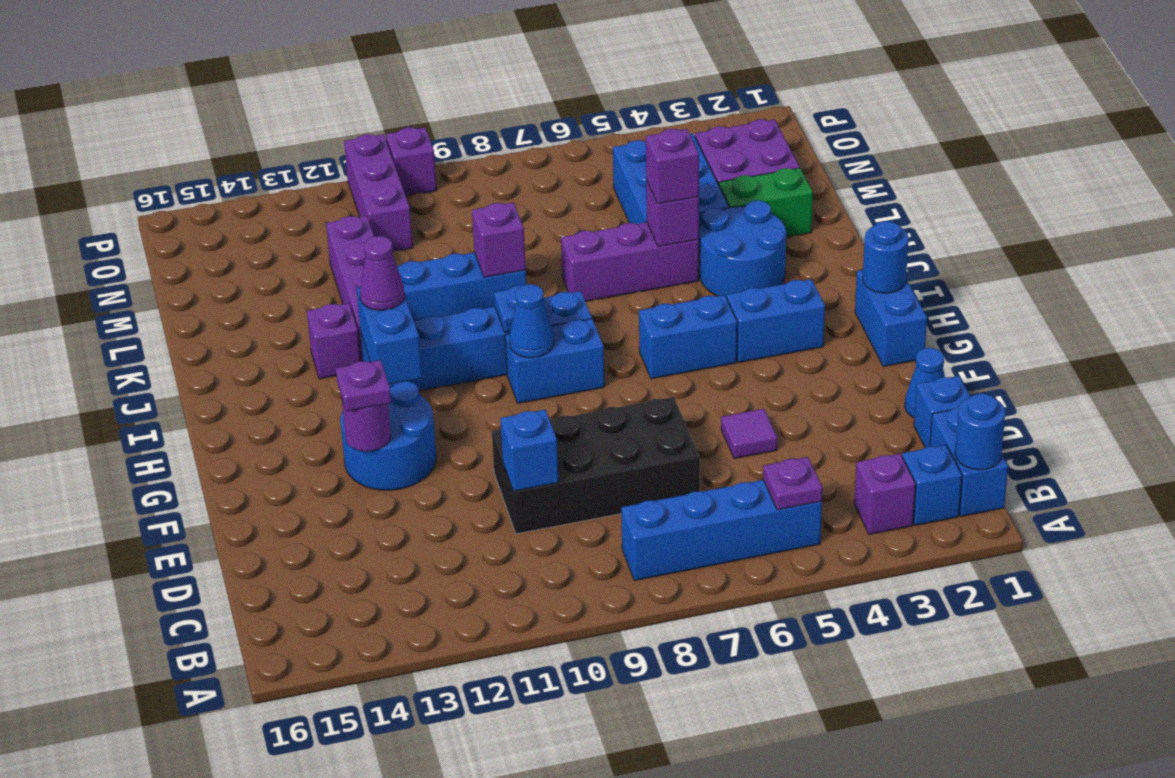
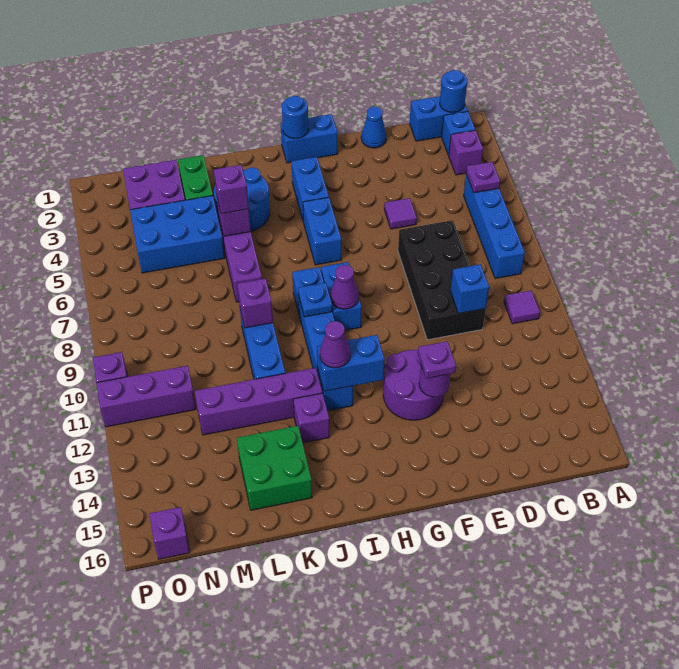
none -> purple tile B10 level 1
blue brick D1 level 1 -> none
blue round brick F12:G13 level 1 -> purple round brick F12:G13 level 1
blue cone H9 level 2 -> purple cone H9 level 2
none -> green brick K14:L15 level 1
none -> purple brick O16 level 1

